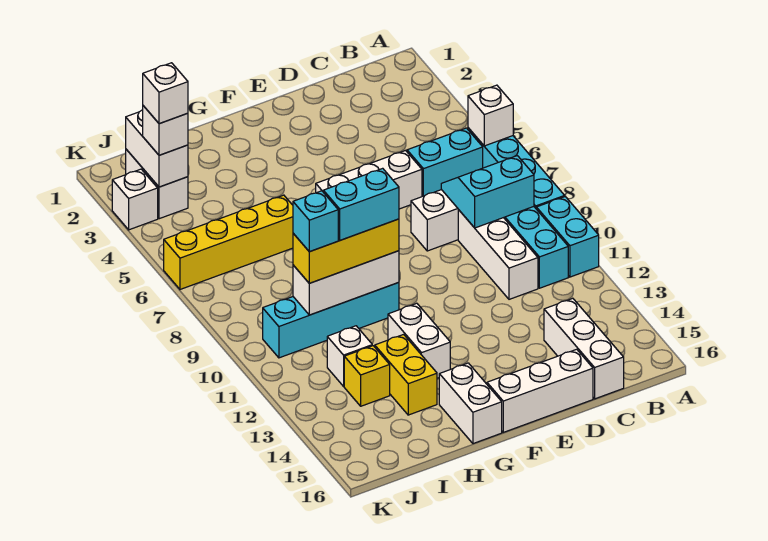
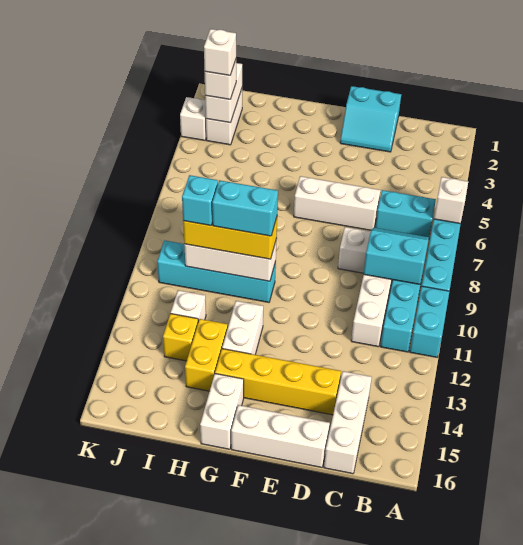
none -> cyan slope D1:E2 level 1 top 1
yellow brick H6:K6 level 1 -> yellow brick D14:G14 level 1

